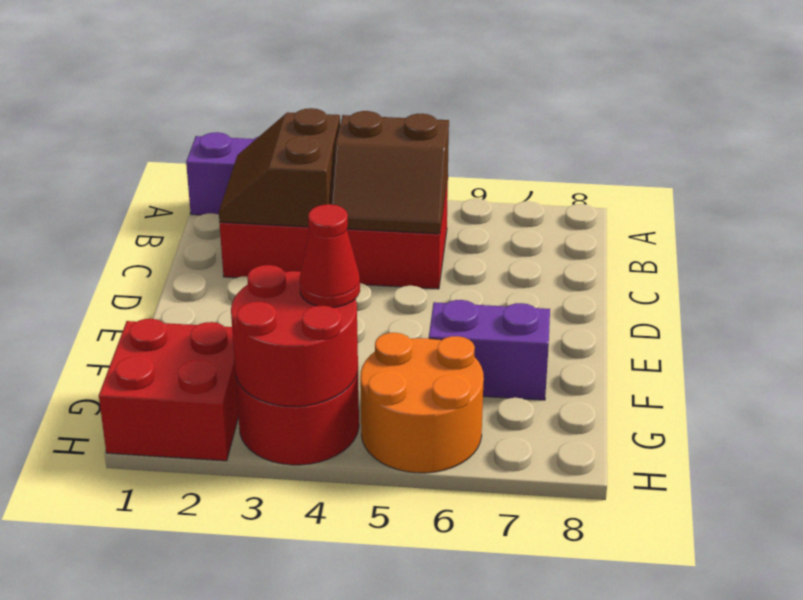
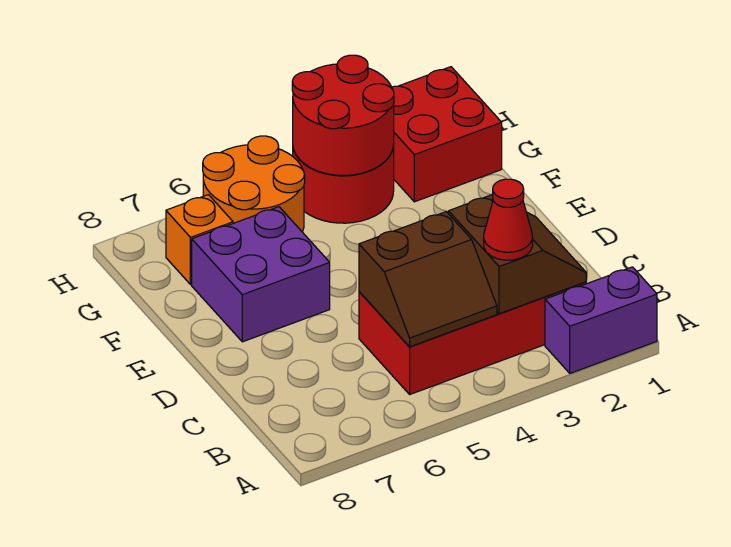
brown slope B4:C5 level 2 top B -> brown slope B4:C5 level 2 top C
purple brick F6:F7 level 1 -> purple brick E6:F7 level 1
red cone G4 level 3 -> red cone B3 level 3
none -> orange brick G7 level 1

